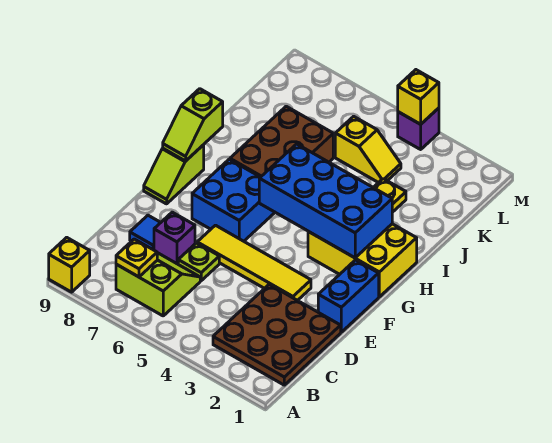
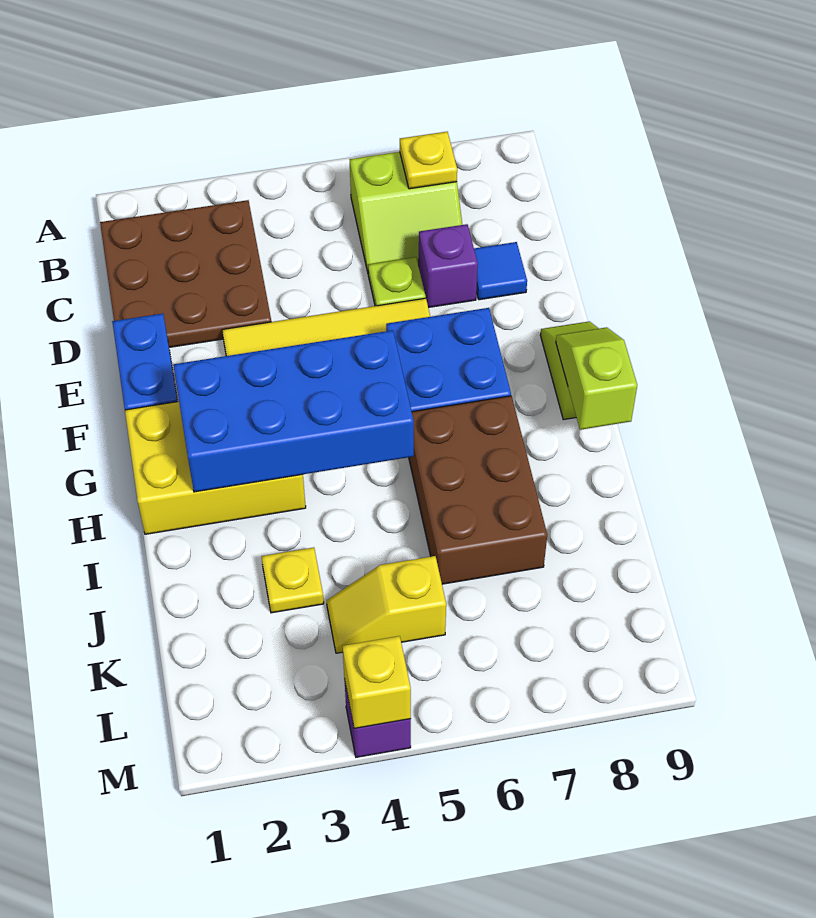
yellow brick A9 level 1 -> none

